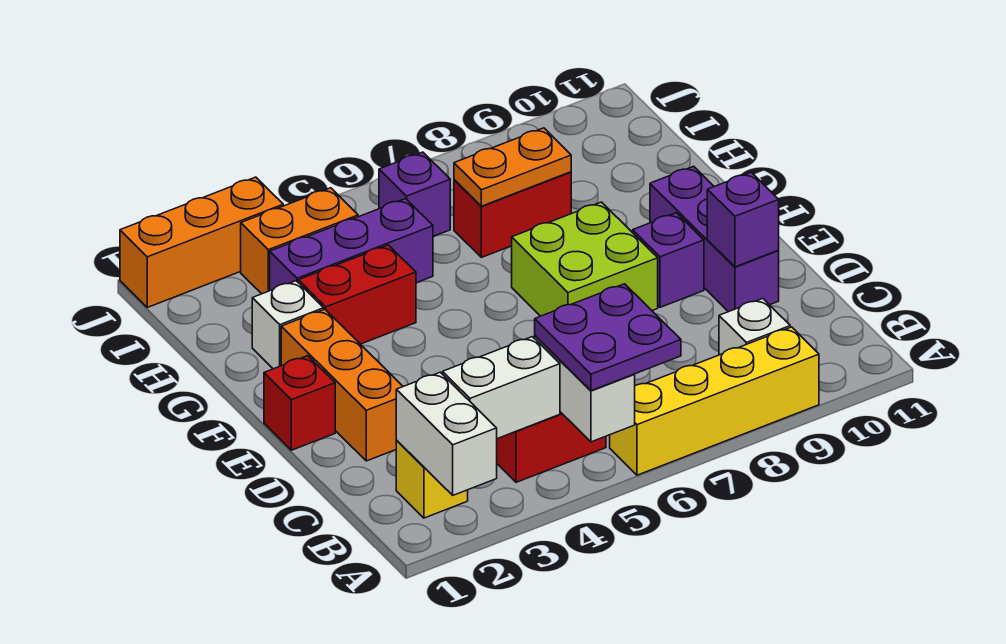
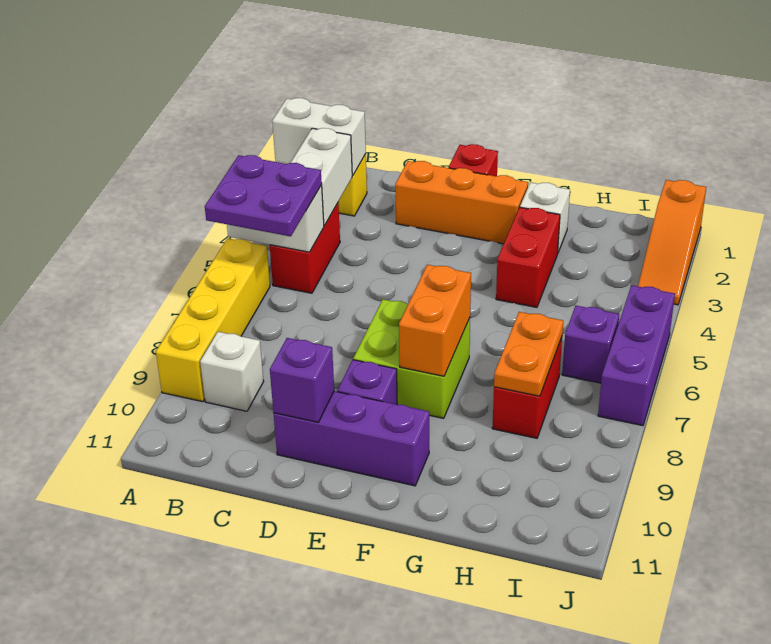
purple brick H3:H5 level 1 -> purple brick J5:J7 level 1
orange brick I3:I4 level 1 -> orange brick F7:F8 level 2
orange brick J1:J3 level 1 -> orange slope J1:J3 level 1 top 1

